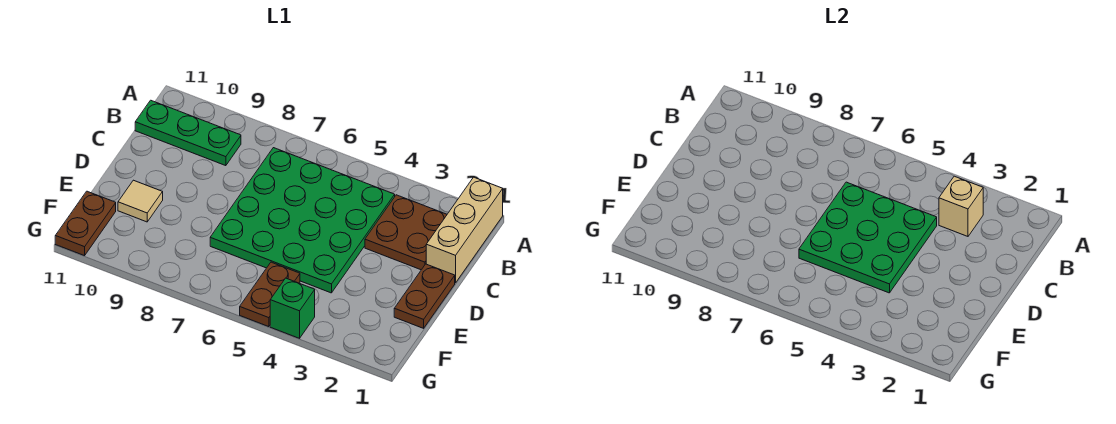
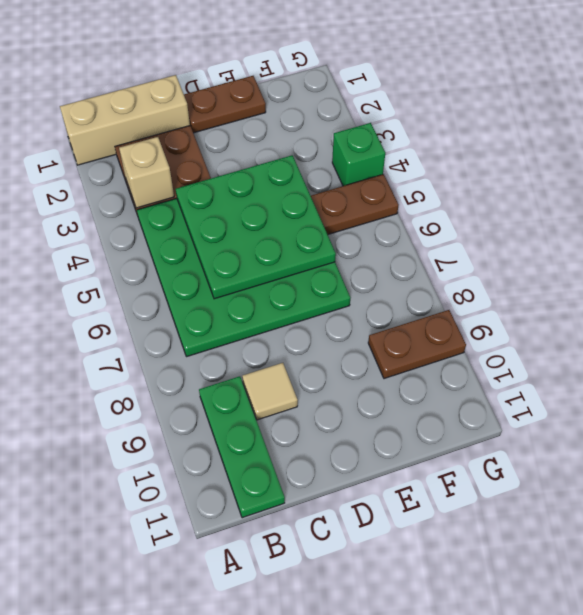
tan tile E10 level 1 -> tan tile C9 level 1
brown plate F11:G11 level 1 -> brown plate F9:G9 level 1

